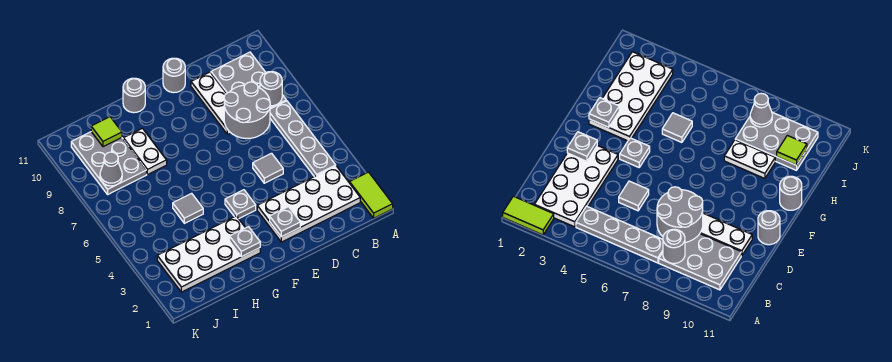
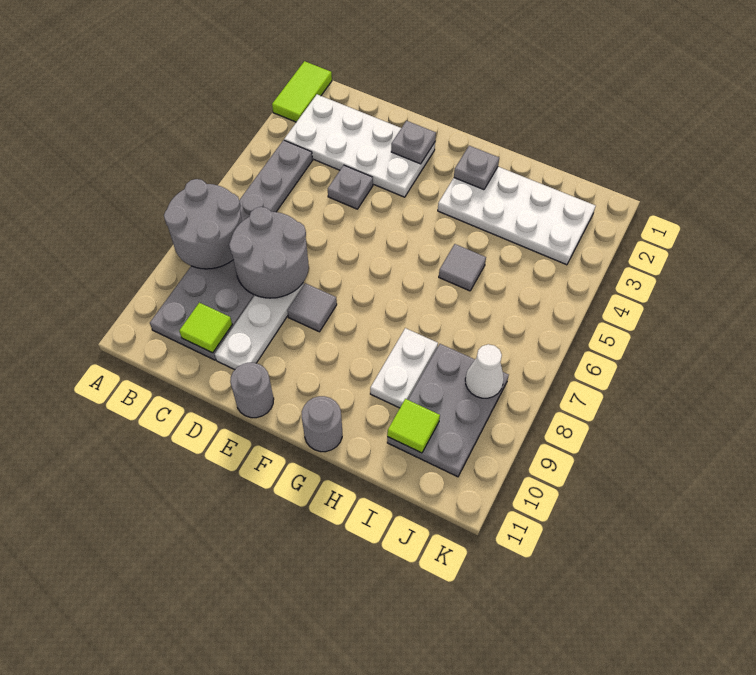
grey round brick B8 level 2 -> grey round brick A7:B8 level 2
none -> lime tile C10 level 2
grey tile D5 level 1 -> grey tile E8 level 1
grey plate F4 level 1 -> grey plate D4 level 1
grey cone J8 level 2 -> white cone J8 level 2

